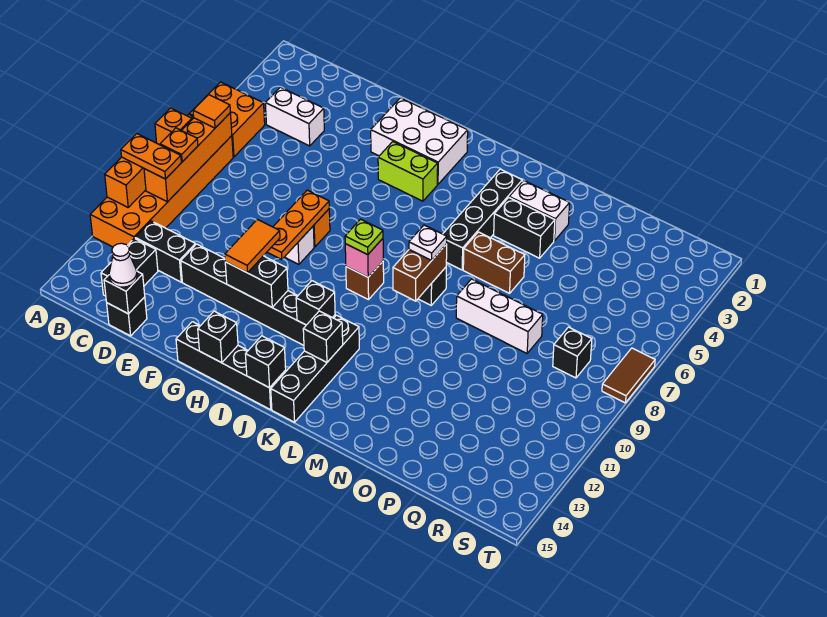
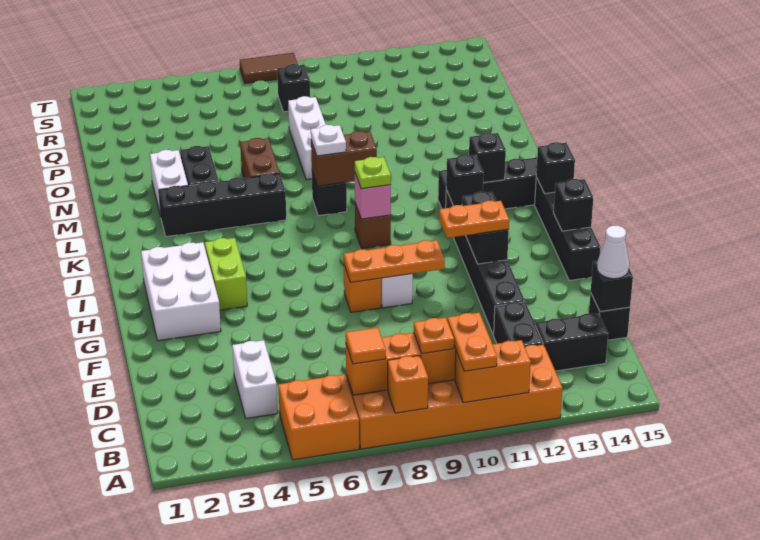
orange tile G11:G12 level 3 -> orange plate G11:G12 level 3

